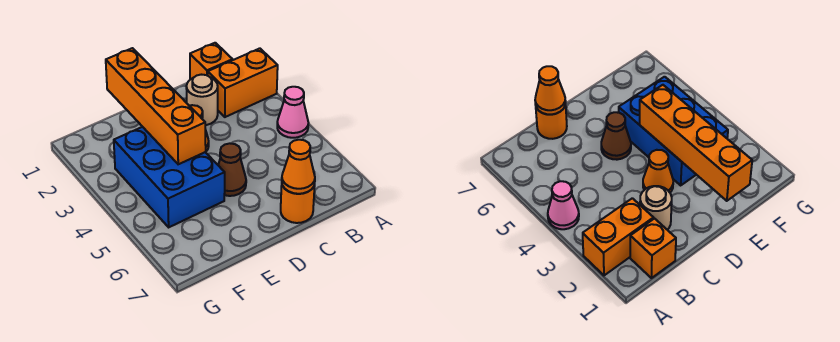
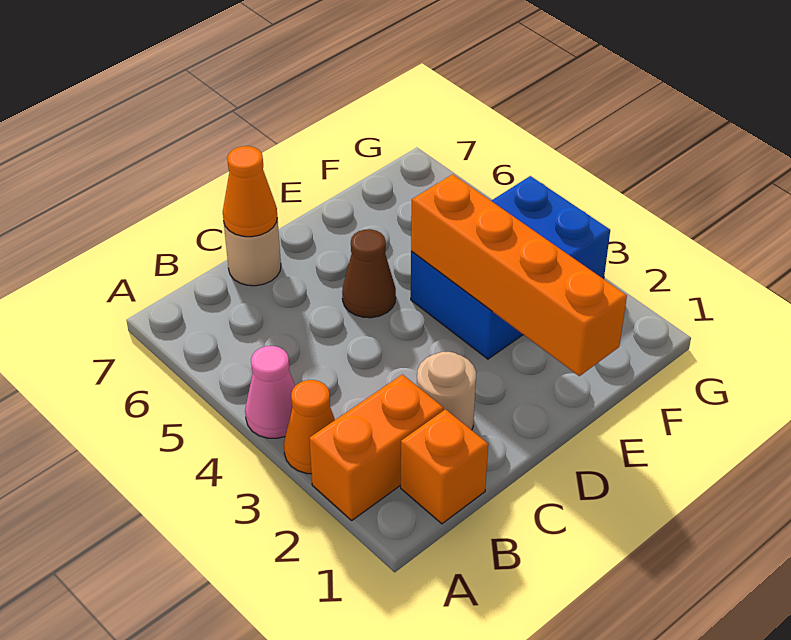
orange round brick C7 level 1 -> tan round brick C7 level 1
orange cone D3 level 1 -> orange cone A3 level 1
blue brick E3:F5 level 1 -> blue brick E3:G4 level 1

